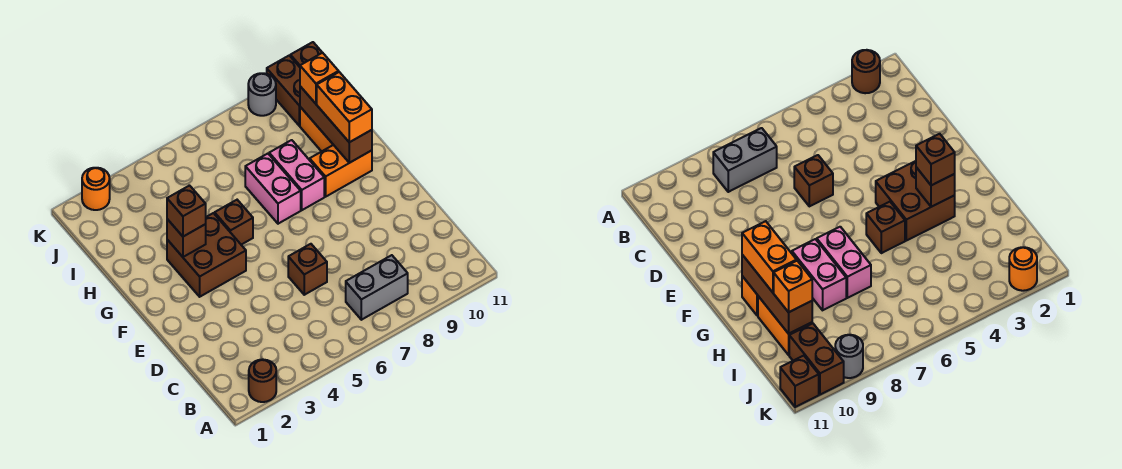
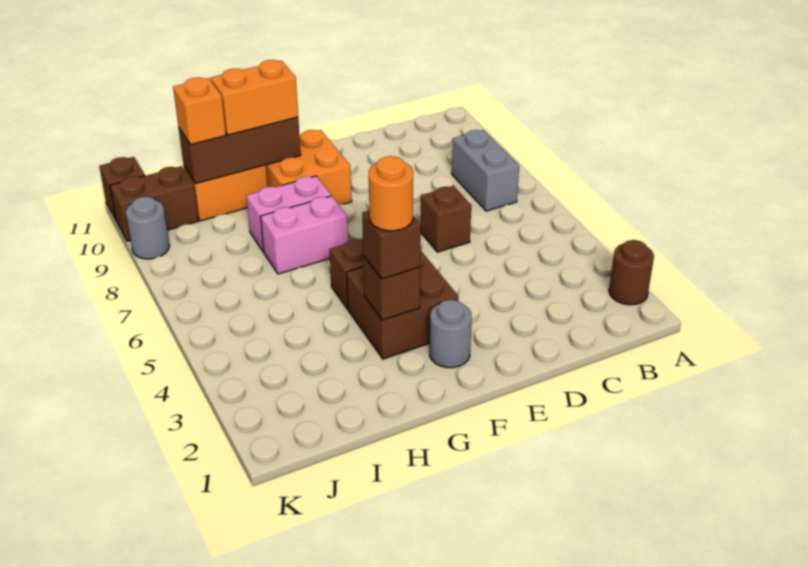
none -> grey round brick F2 level 1
orange brick G9:G10 level 1 -> orange brick F9:G10 level 1
orange round brick K2 level 1 -> orange round brick G3 level 4

